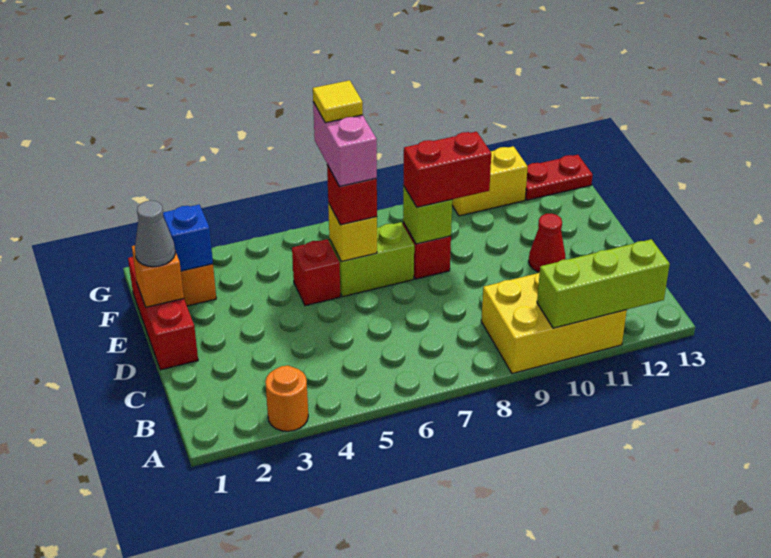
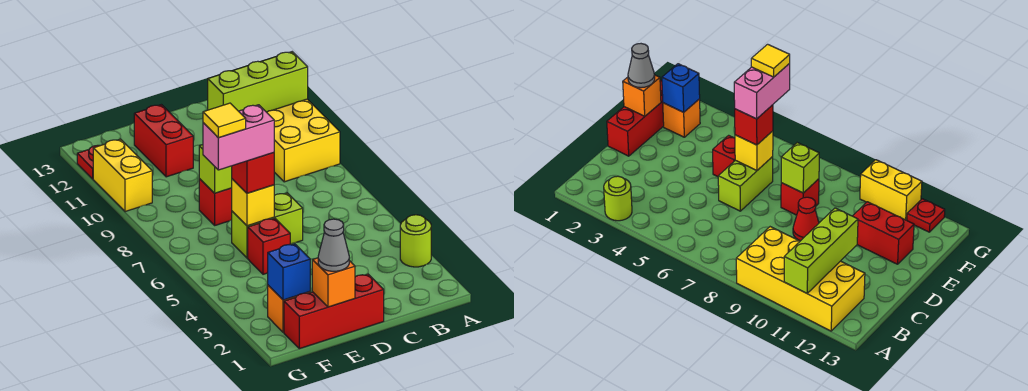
orange round brick A3 level 1 -> lime round brick A3 level 1
yellow brick A9:B11 level 1 -> yellow brick A9:B12 level 1
lime brick A10:A12 level 2 -> lime brick A11:C11 level 2
red cone D11 level 1 -> red cone D9 level 1
lime brick E6:E7 level 1 -> lime brick D6:E6 level 1
red brick E8:E9 level 3 -> red brick E11:E12 level 1
red plate G12:G13 level 1 -> red plate G12 level 1

